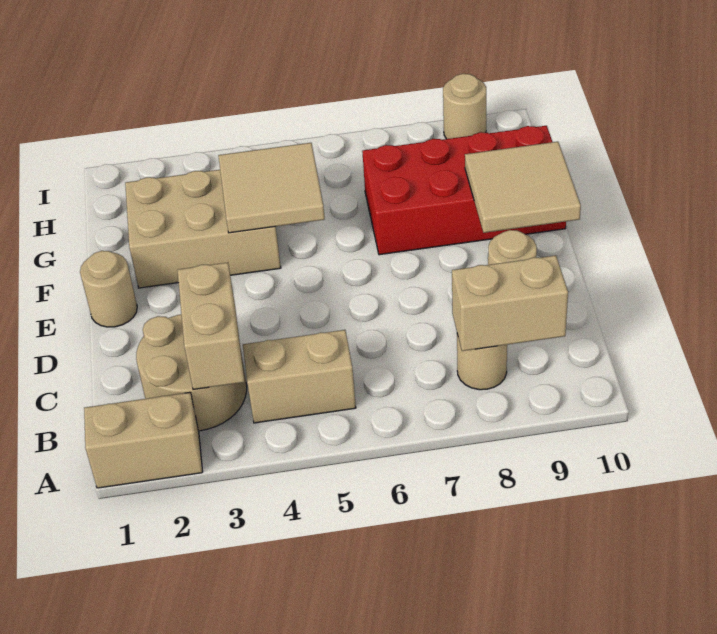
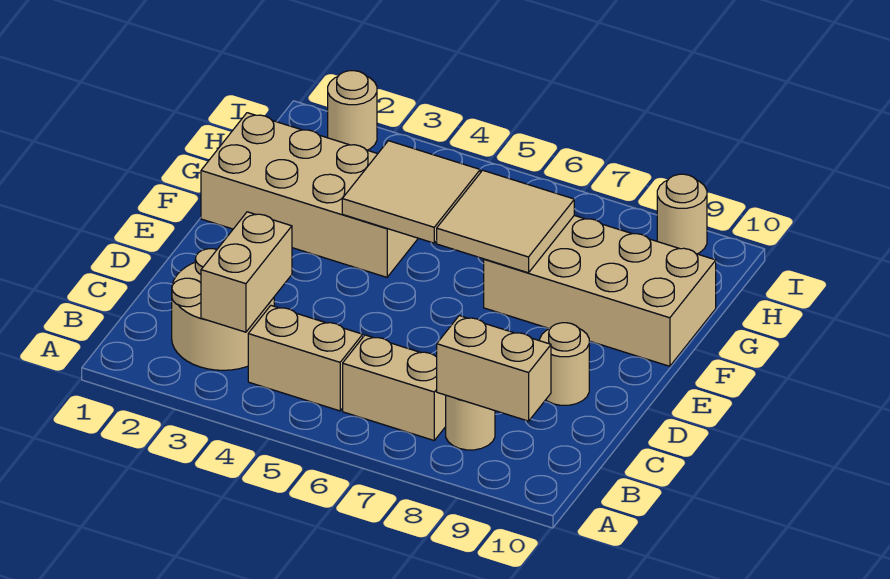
tan brick A1:A2 level 1 -> tan brick B6:B7 level 1
tan round brick E1 level 1 -> tan round brick I2 level 1
tan tile E9:F10 level 2 -> tan tile F6:G7 level 2
tan brick F2:G4 level 1 -> tan brick F1:G4 level 1
red brick F7:G10 level 1 -> tan brick F7:G10 level 1

